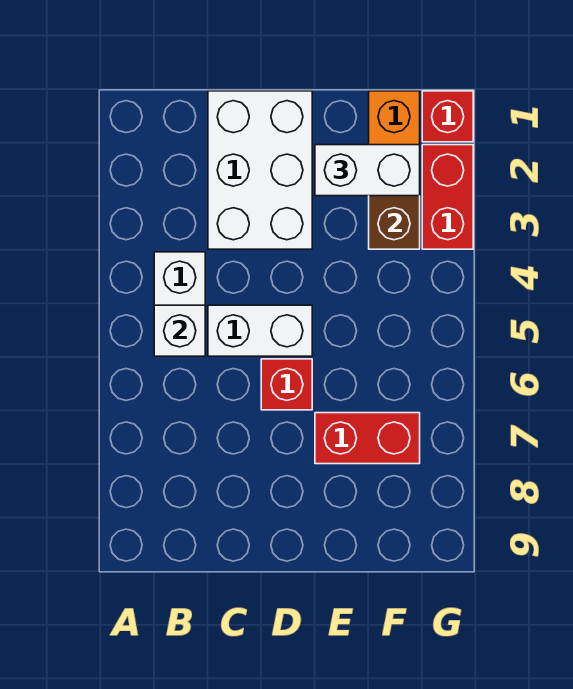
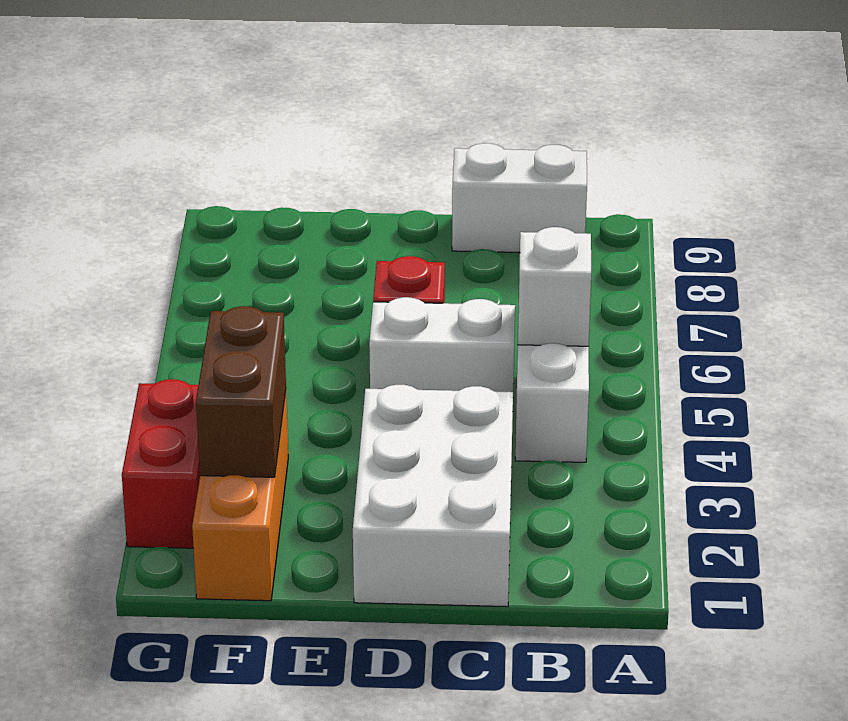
white brick E2:F2 level 3 -> white brick B9:C9 level 1
red brick E7:F7 level 1 -> none
red brick G1 level 1 -> none

